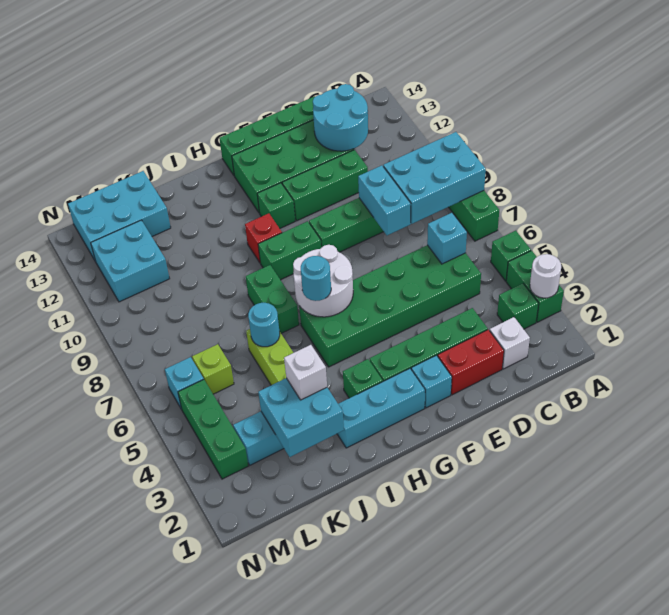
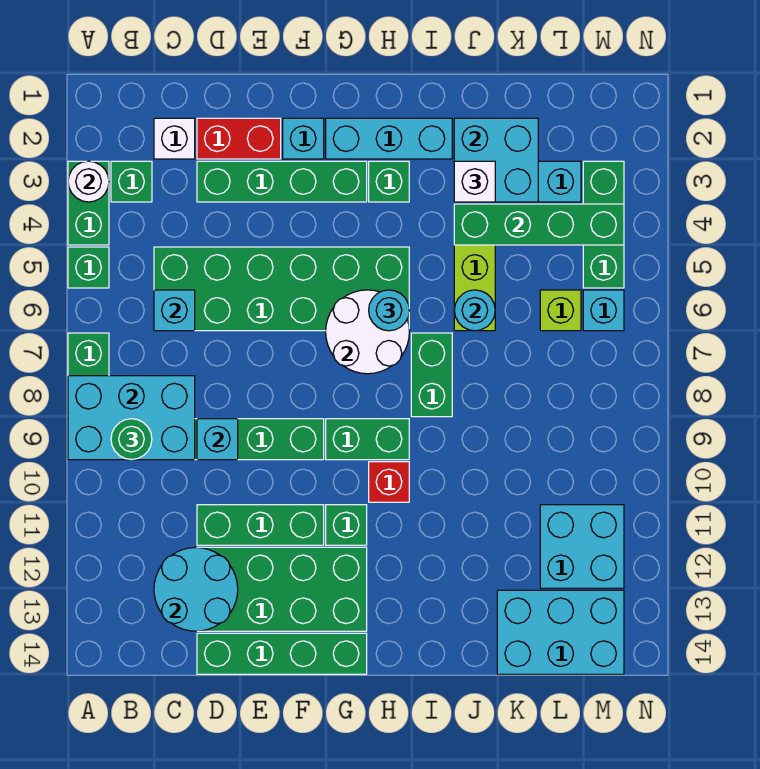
none -> green round brick B9 level 3
cyan brick D8:D9 level 2 -> cyan brick D9 level 2
none -> green brick J4:M4 level 2

